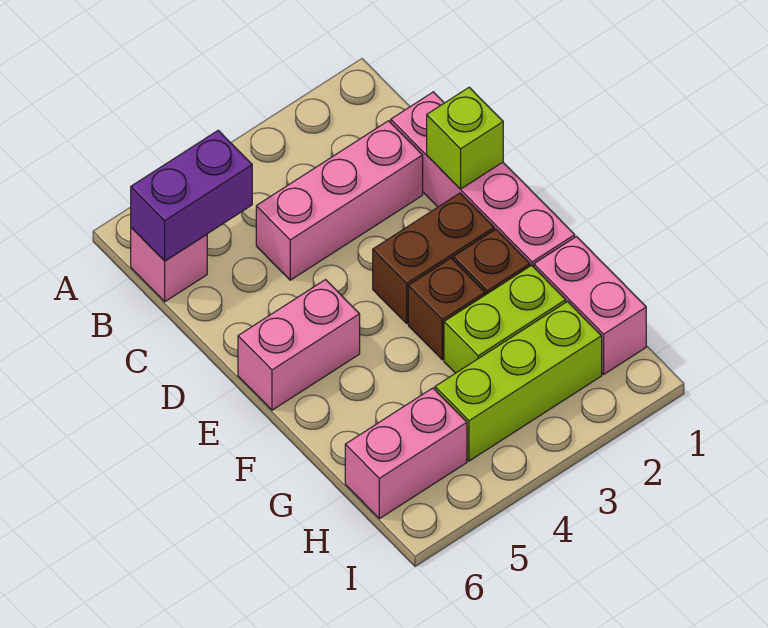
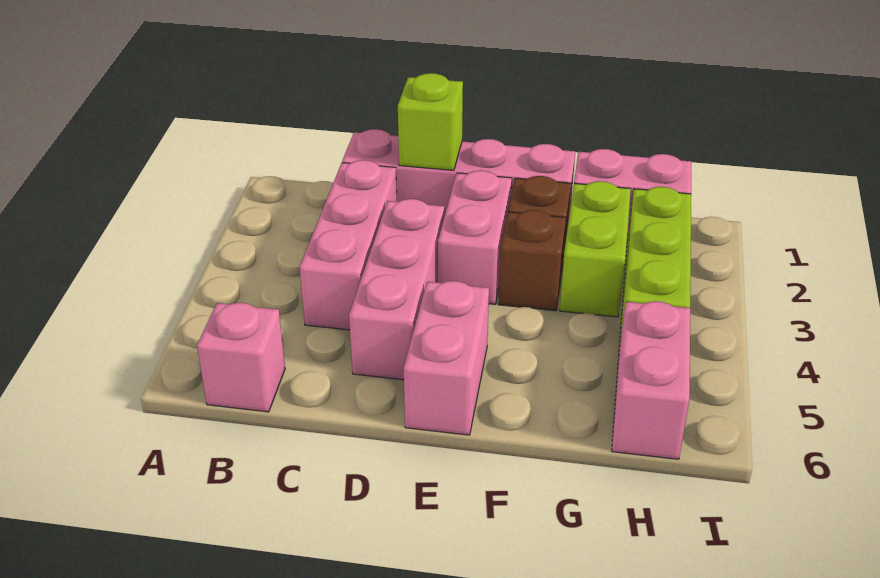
purple brick B5:B6 level 2 -> none
none -> pink brick D3:D5 level 1
brown brick E2:E3 level 1 -> pink brick E2:E3 level 1

